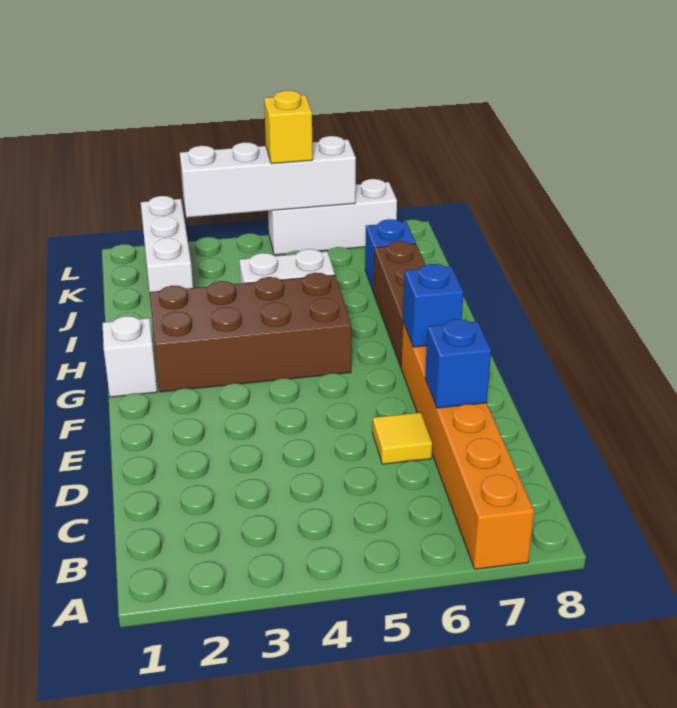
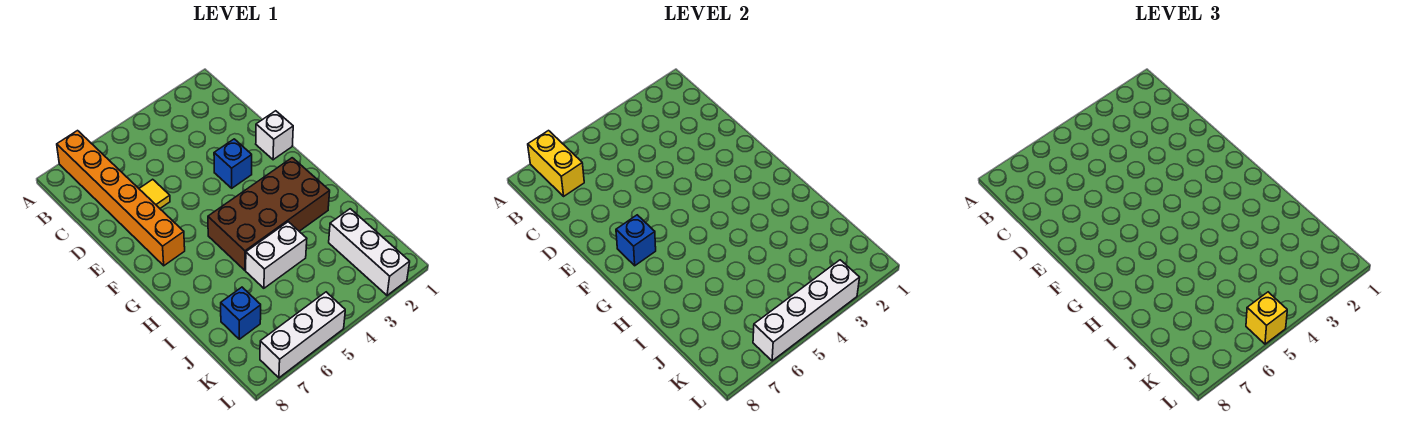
none -> yellow brick A7:B7 level 2
blue brick D7 level 2 -> blue brick E3 level 1
white brick G1 level 1 -> white brick E1 level 1
brown brick G7:I7 level 1 -> none

